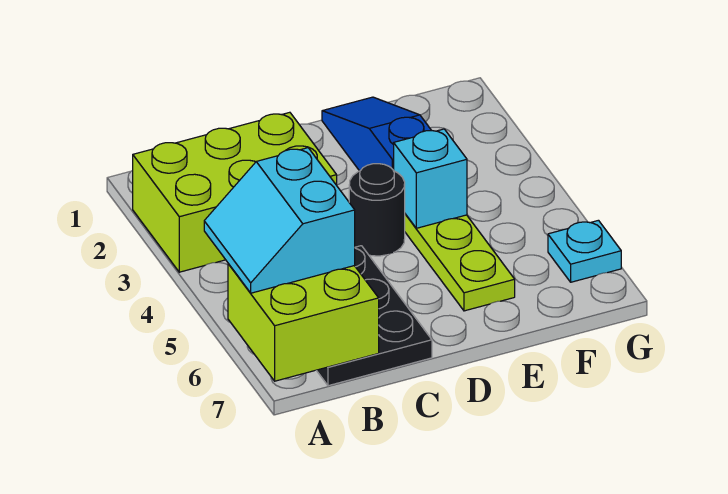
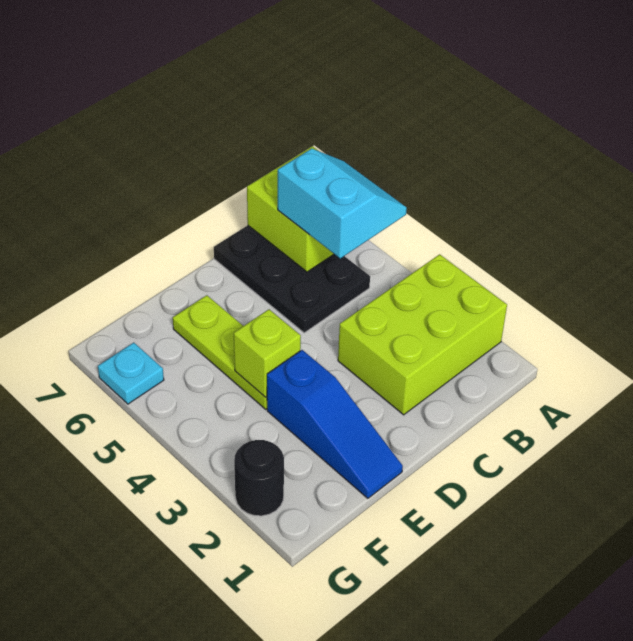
black round brick D4 level 1 -> black round brick G2 level 1
cyan brick E4 level 2 -> lime brick E4 level 2

